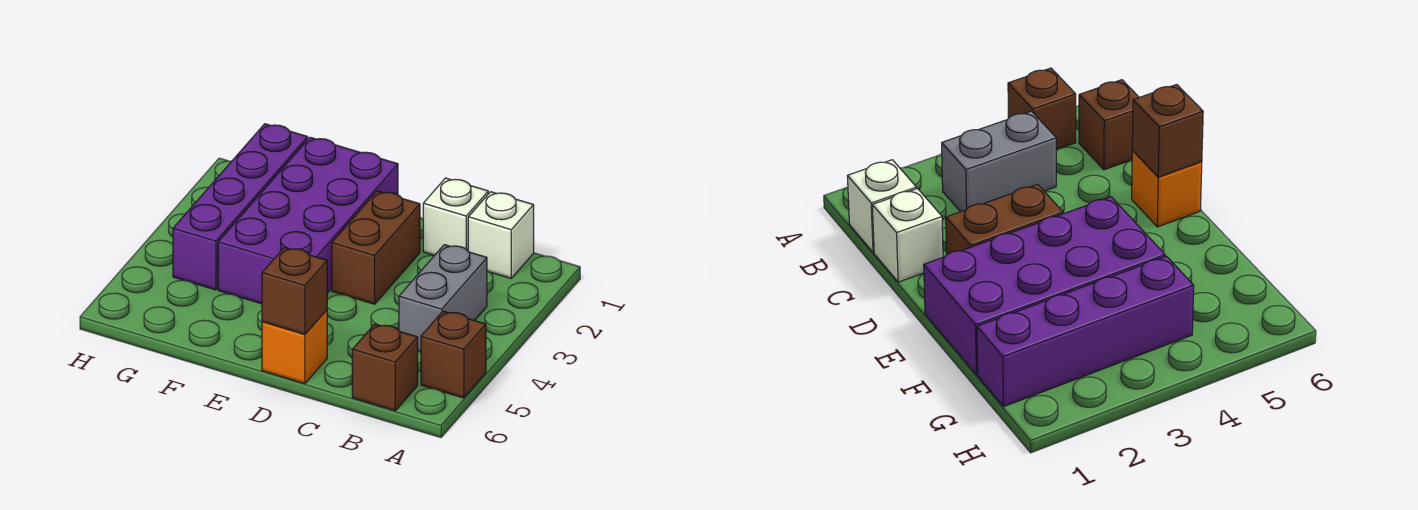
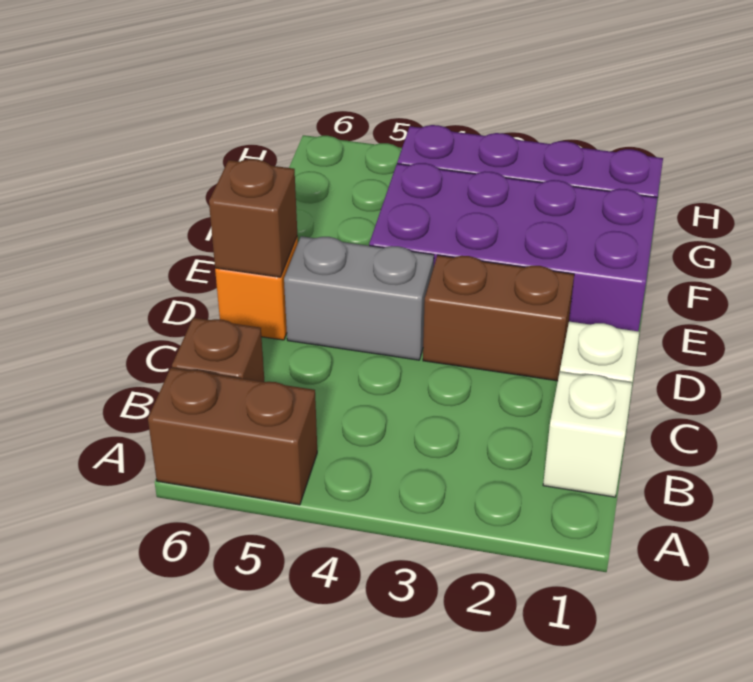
brown brick A5 level 1 -> brown brick A5:A6 level 1
grey brick B3:B4 level 1 -> grey brick D4:D5 level 1

